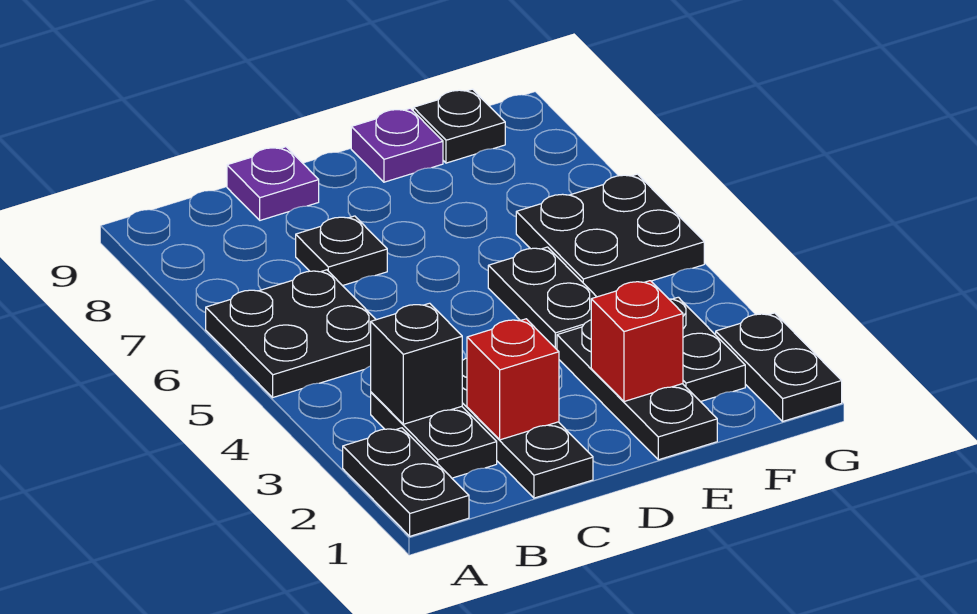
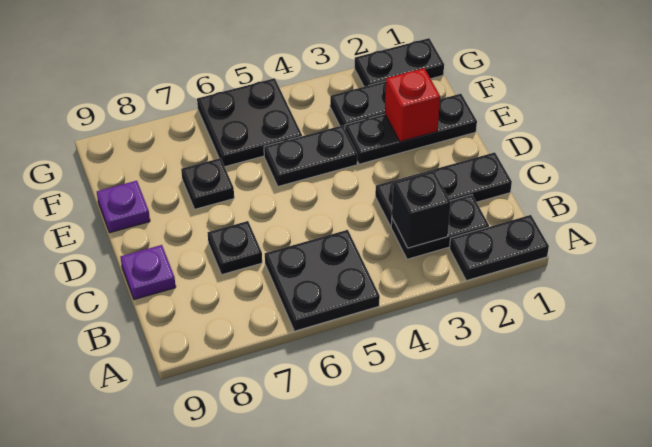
red brick C2 level 2 -> none
black plate F9 level 1 -> black plate E7 level 1

